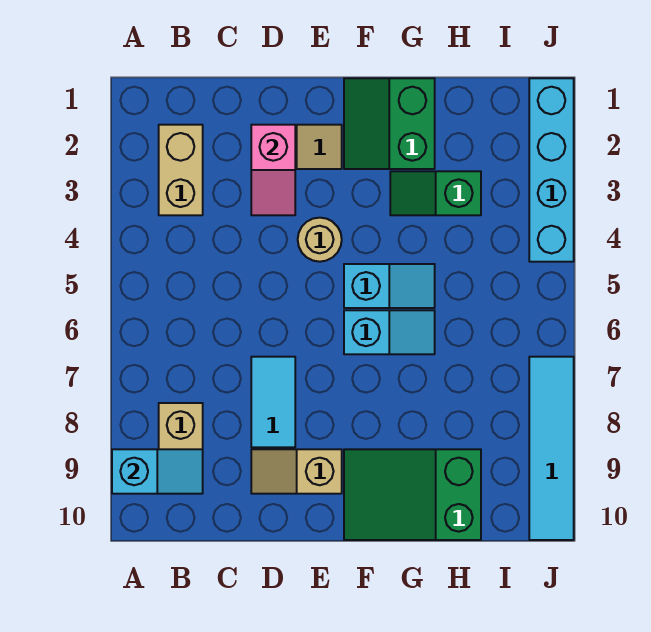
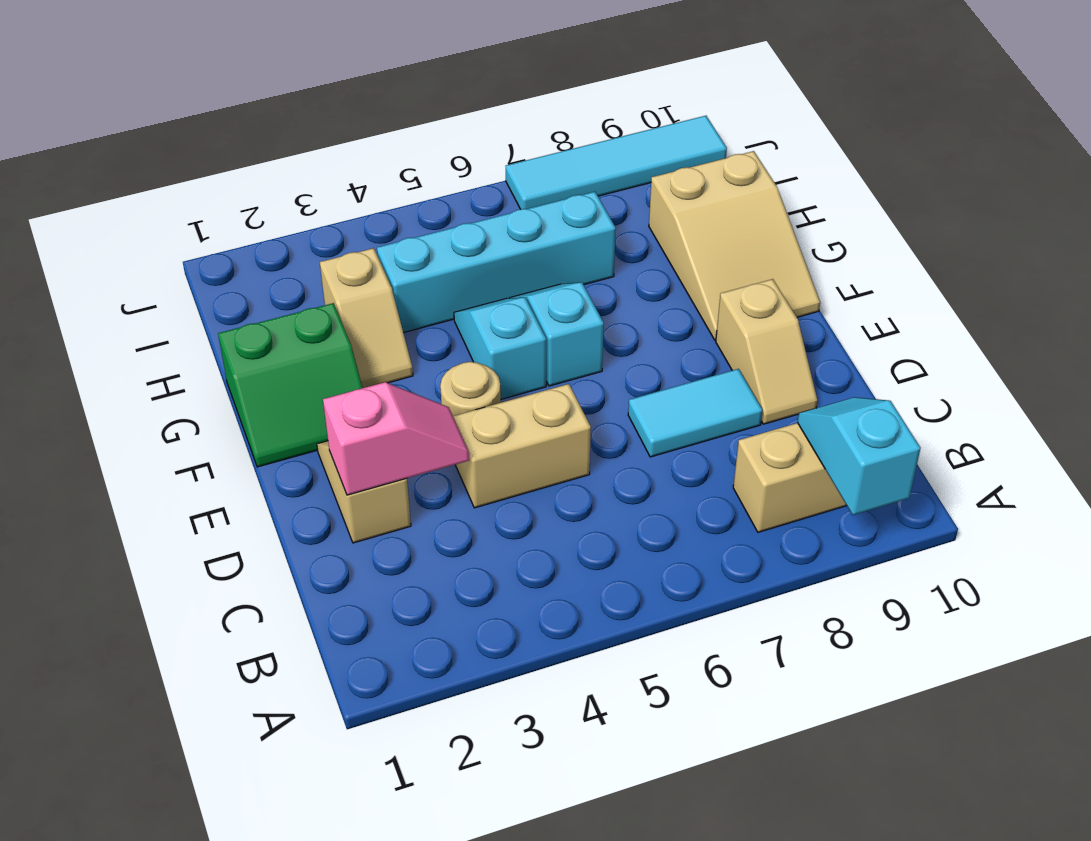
tan brick B2:B3 level 1 -> tan brick D4:D5 level 1
green slope F9:H10 level 1 top H -> tan slope F9:H10 level 1 top H
green slope G3:H3 level 1 top H -> tan slope G3:H3 level 1 top H
cyan brick J1:J4 level 1 -> cyan brick H4:H7 level 1

